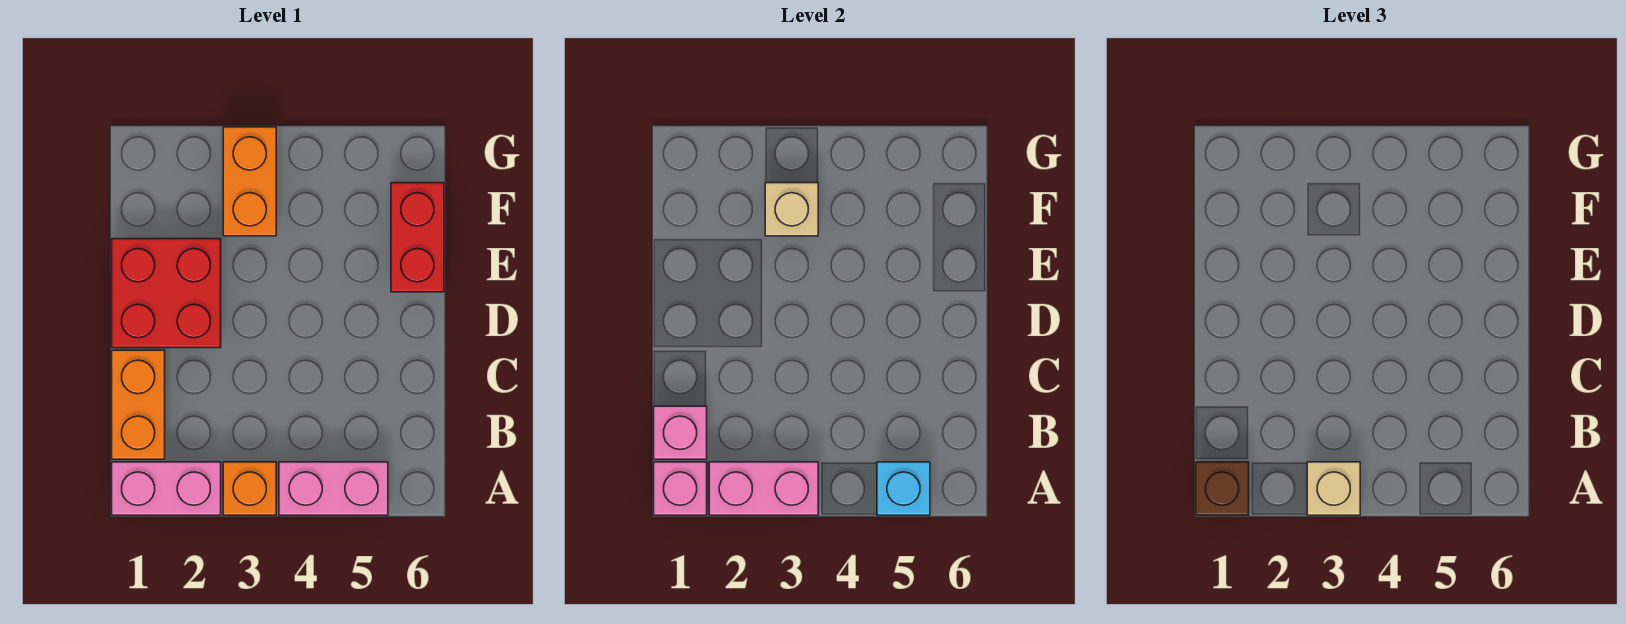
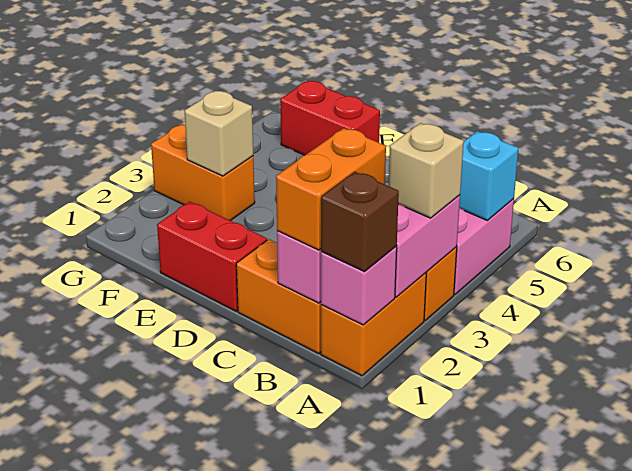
pink brick A1:A2 level 1 -> orange brick A1:A2 level 1
none -> orange brick B1:B2 level 3
red brick D1:E2 level 1 -> red brick D1:E1 level 1

